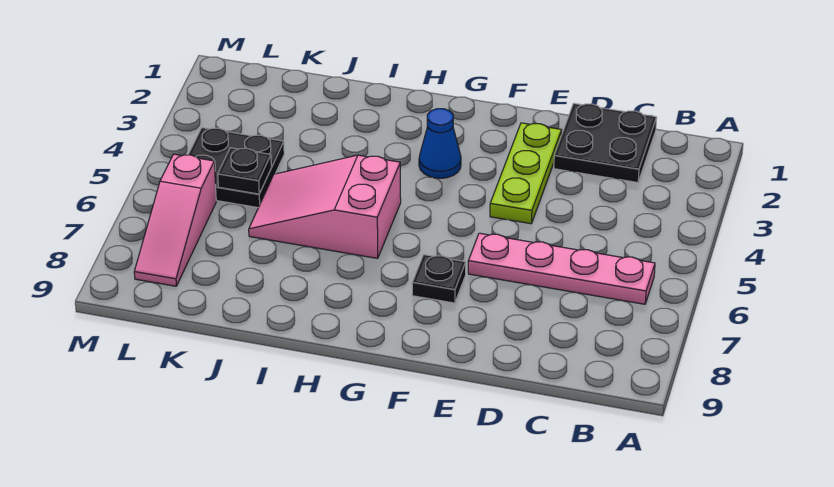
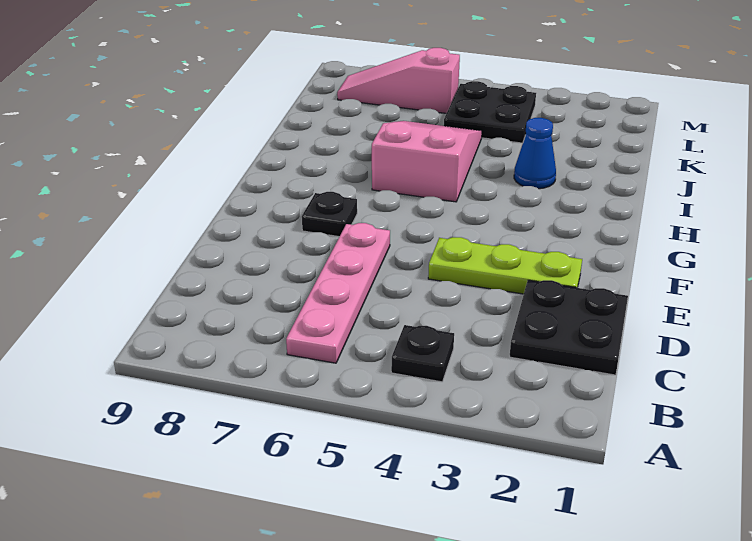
blue cone G3 level 1 -> blue cone I3 level 1
black plate K5 level 2 -> black plate B4 level 1

